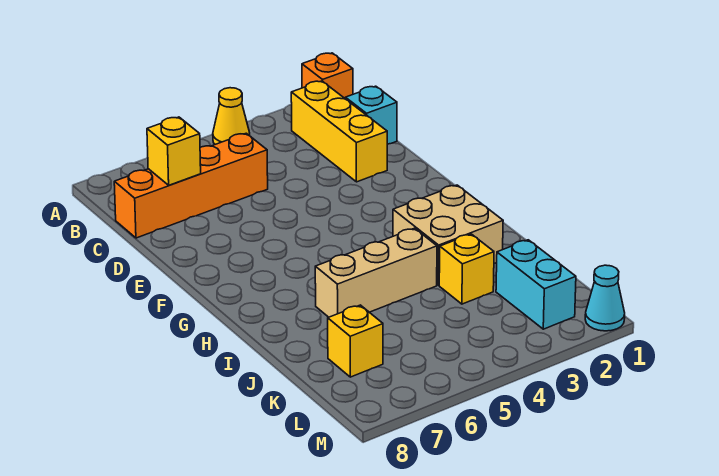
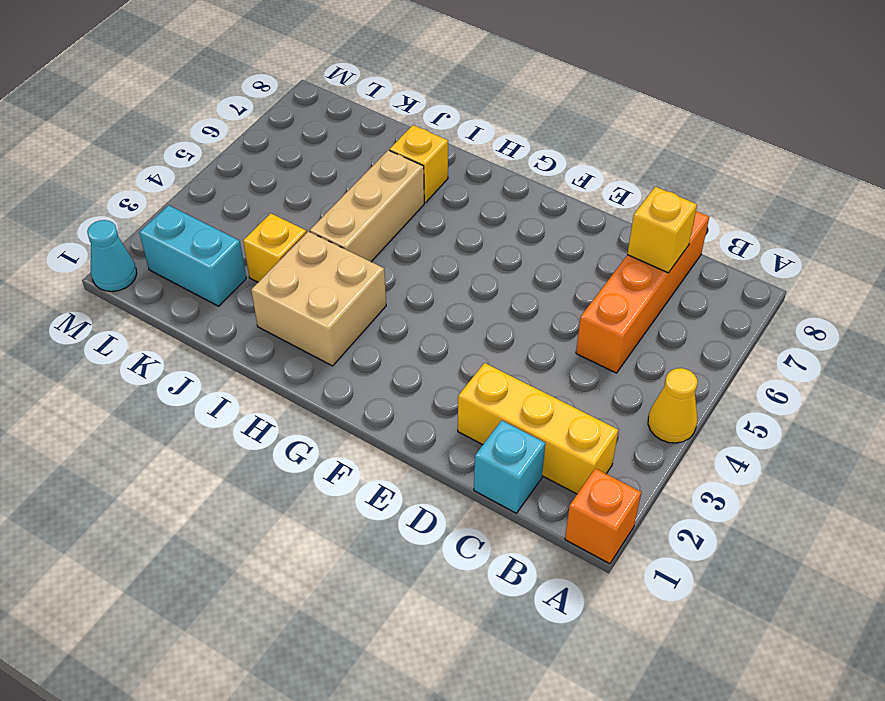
yellow brick K7 level 1 -> yellow brick I7 level 1

